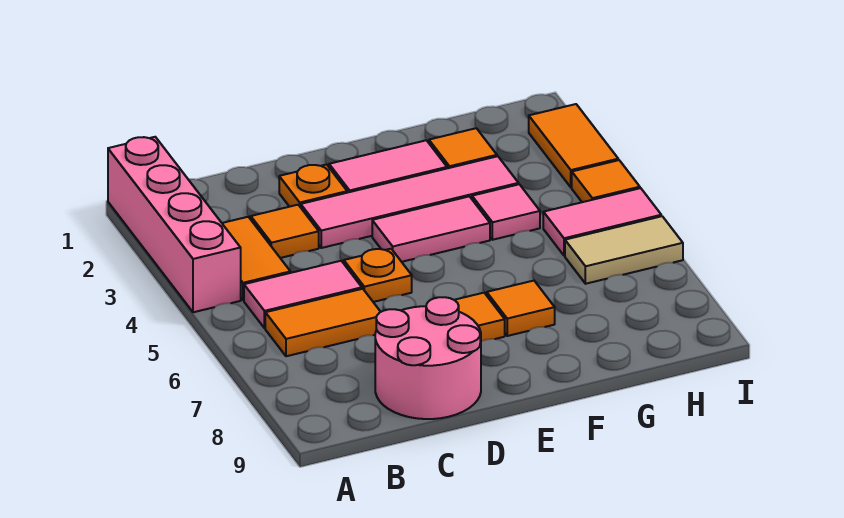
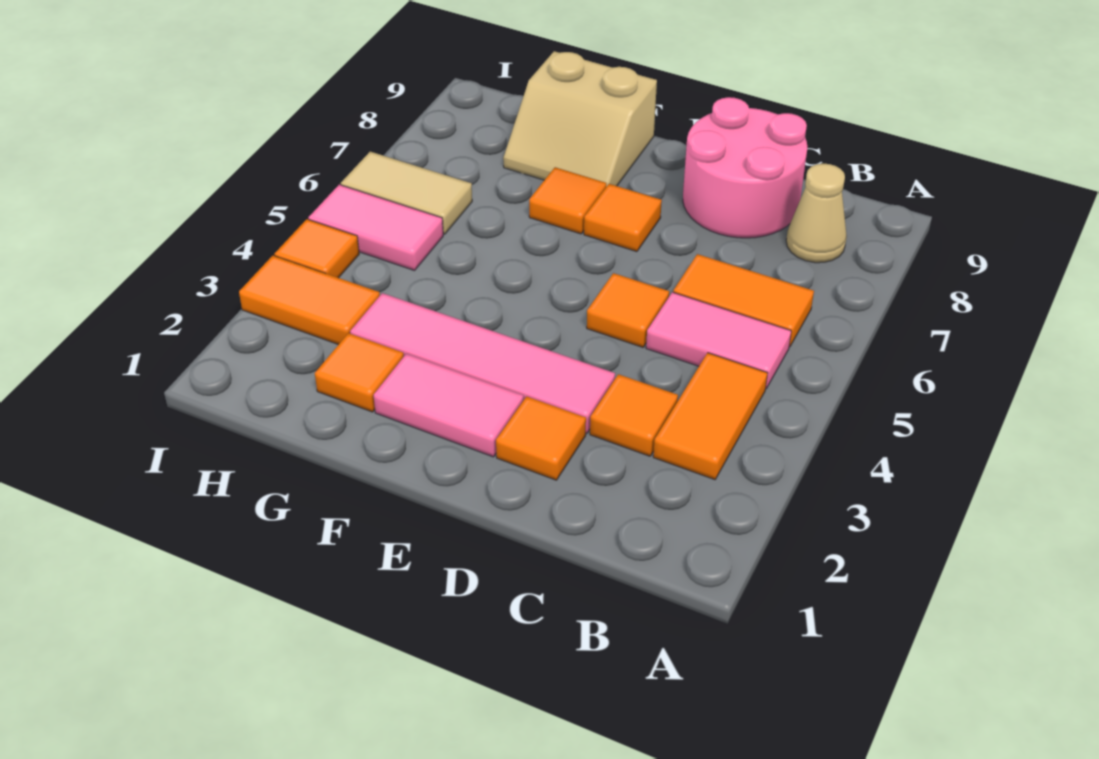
pink brick A1:A4 level 1 -> none
none -> tan cone B8 level 1
orange plate D2 level 1 -> orange tile D2 level 1
orange plate D5 level 1 -> orange tile D5 level 1
pink tile E4:F4 level 1 -> none
none -> tan slope F8:G9 level 1 top 9
pink tile G4 level 1 -> none
orange tile I2:I3 level 1 -> orange tile H3:I3 level 1

